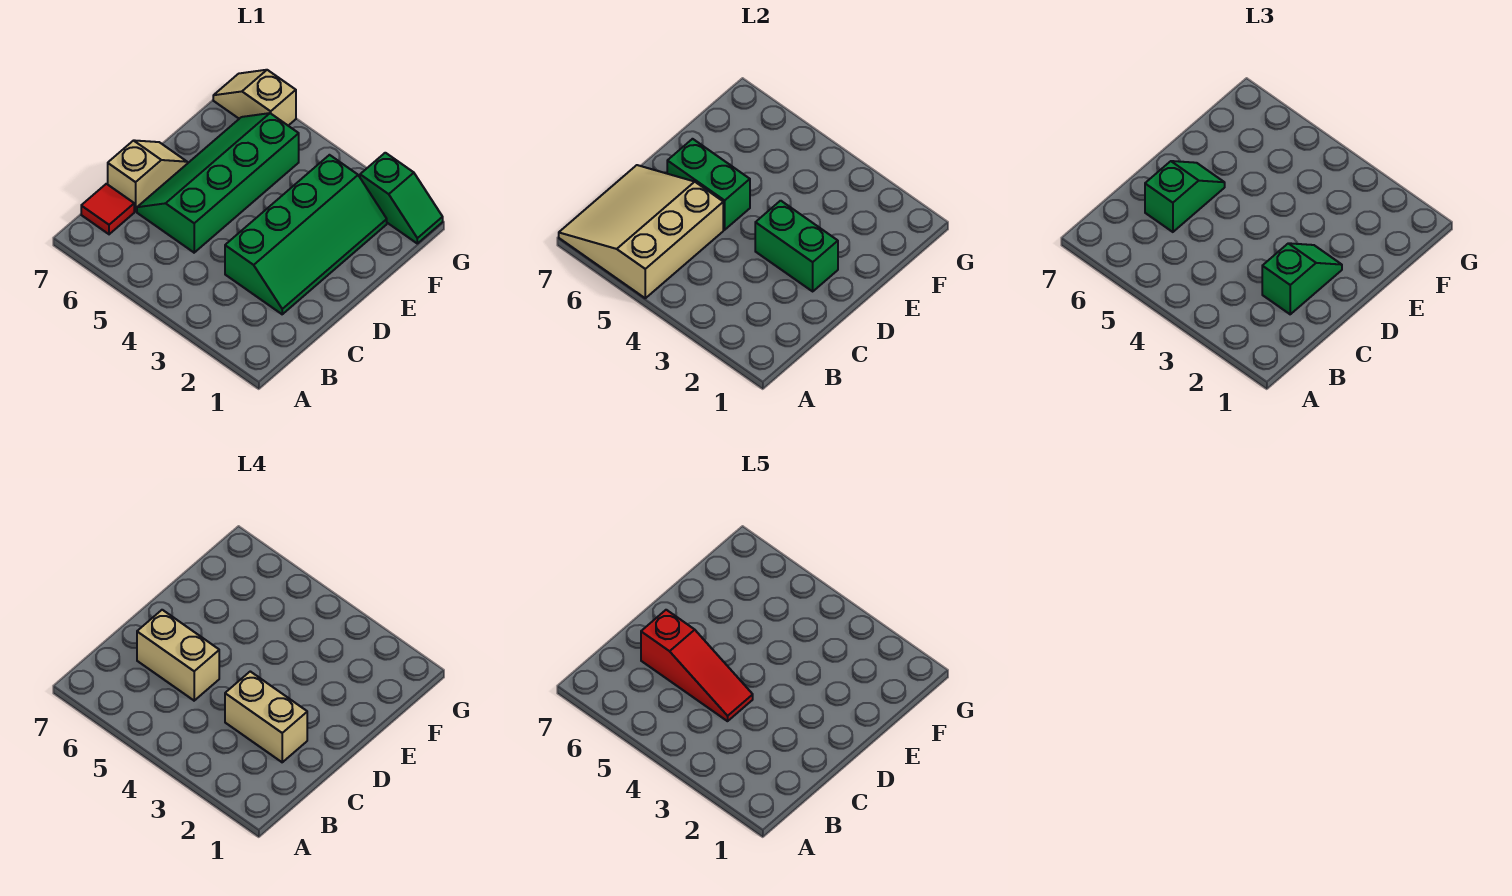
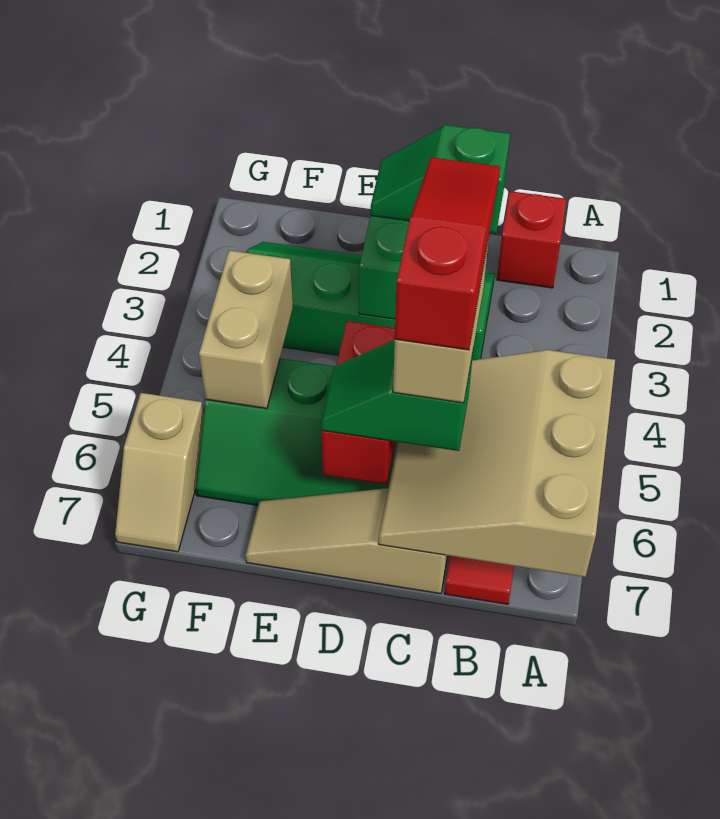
tan slope A5:C7 level 2 top 5 -> tan slope A5:C7 level 2 top A
none -> red brick B1 level 1
tan brick C2:C3 level 4 -> tan brick F4:F5 level 2
tan slope C7:D7 level 1 top C -> tan slope C7:E7 level 1 top C
green brick D5:D6 level 2 -> red brick D5:D6 level 2
green slope G1:G2 level 1 top 2 -> none

